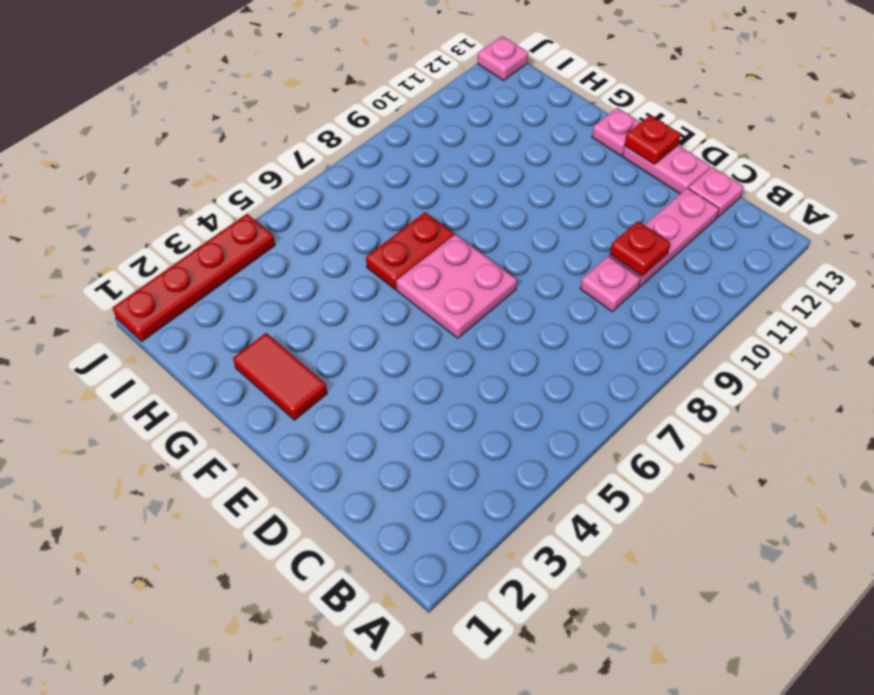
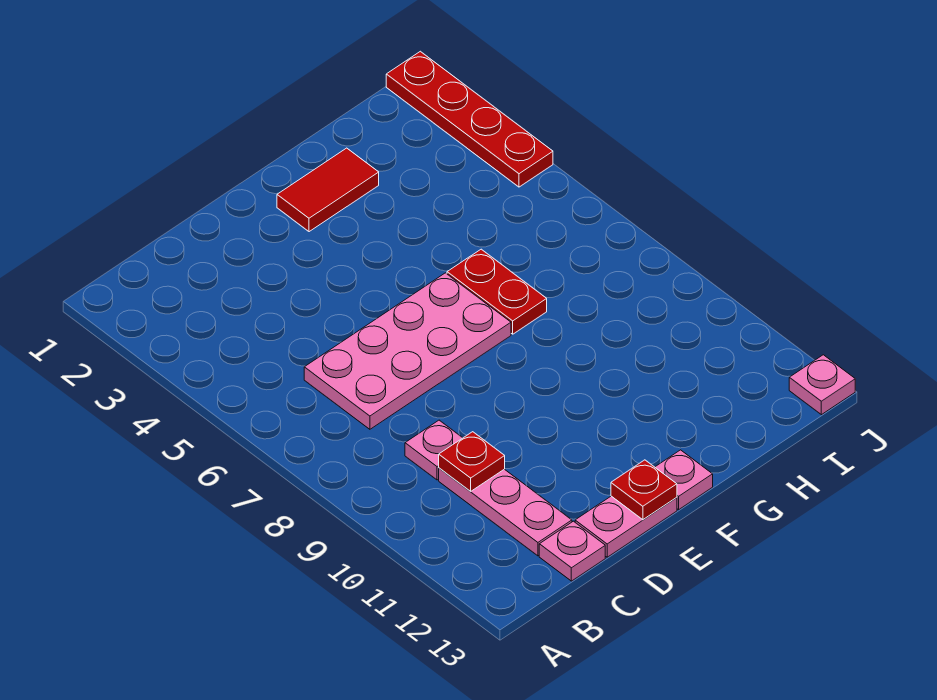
pink plate E6:F7 level 1 -> pink plate C6:F7 level 1

